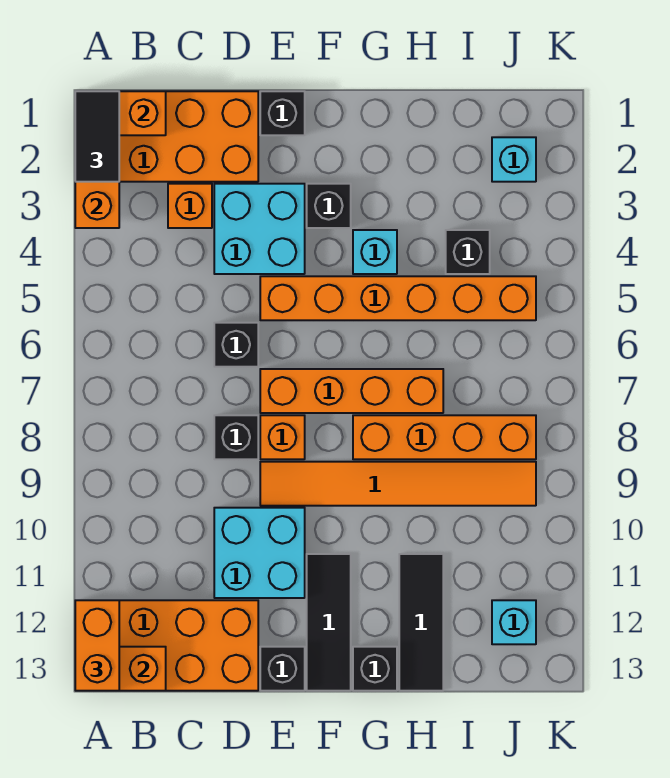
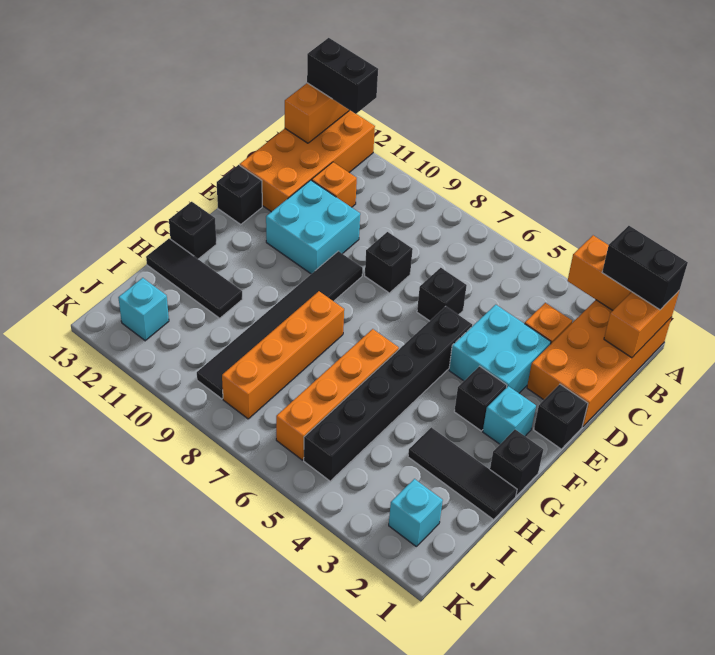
black tile A1:A2 level 3 -> black brick A1:A2 level 3
orange brick A12:A13 level 3 -> black brick A12:A13 level 3
orange brick E5:J5 level 1 -> black brick E5:J5 level 1
orange brick E7:H7 level 1 -> orange brick G6:J6 level 1
orange brick E8 level 1 -> orange brick C11 level 1
orange tile E9:J9 level 1 -> black tile E9:J9 level 1
black tile F11:F13 level 1 -> black tile H1:H3 level 1
cyan brick G4 level 1 -> cyan brick F2 level 1
black brick I4 level 1 -> black brick G1 level 1

